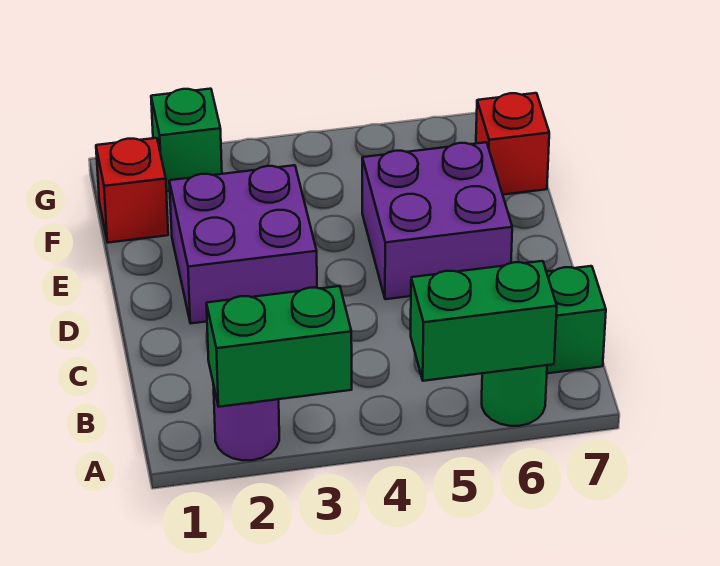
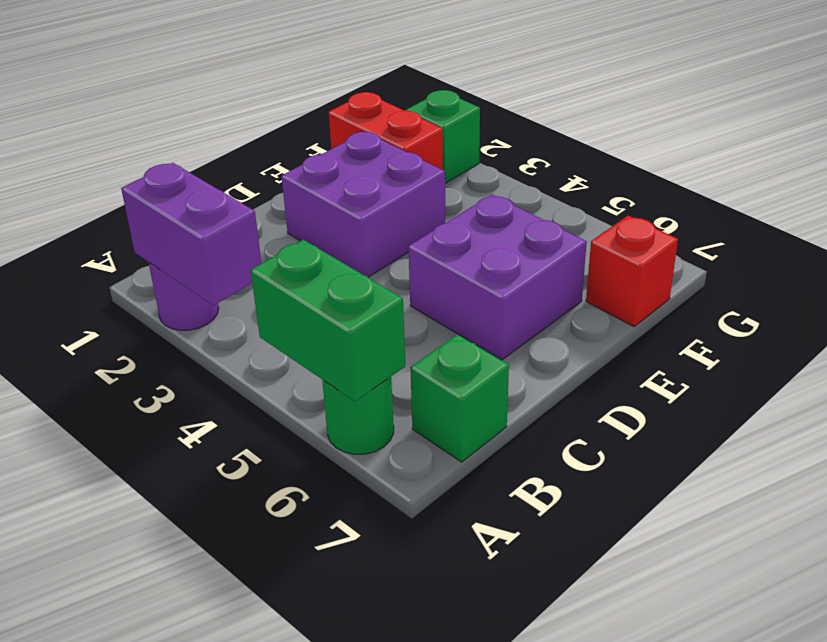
green brick A2:A3 level 2 -> purple brick A2:A3 level 2
red brick F1 level 1 -> red brick F1:F2 level 1

